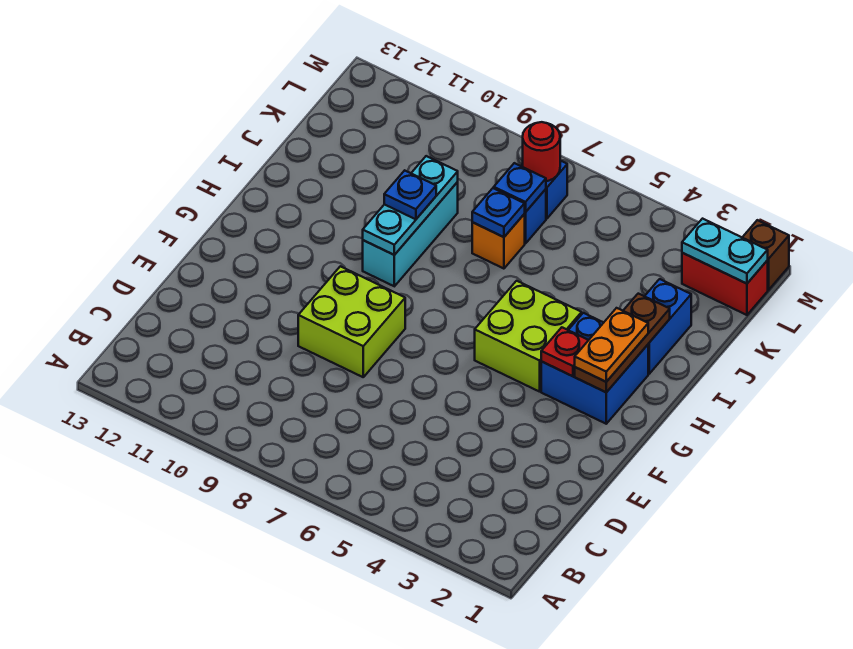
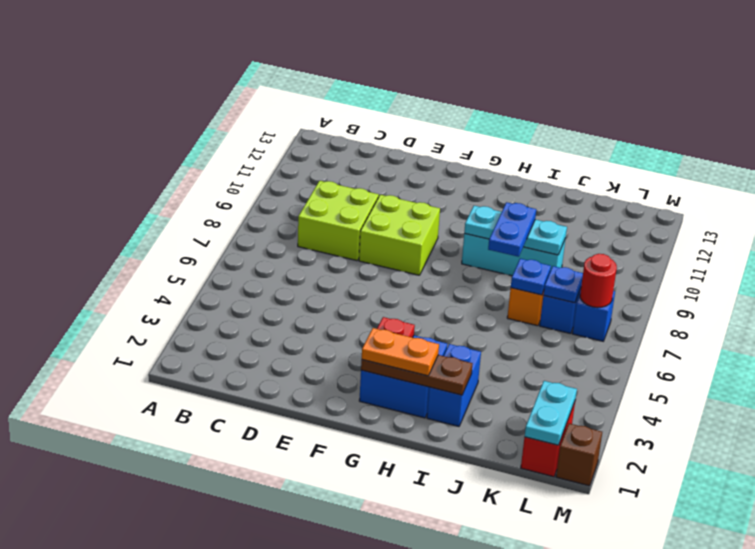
lime brick G4:H5 level 1 -> lime brick C8:D9 level 1
blue brick I2:J2 level 1 -> blue brick I2:I3 level 1
blue plate I9 level 3 -> blue plate I8:I9 level 3

